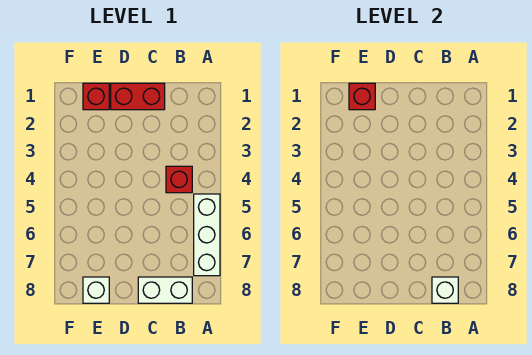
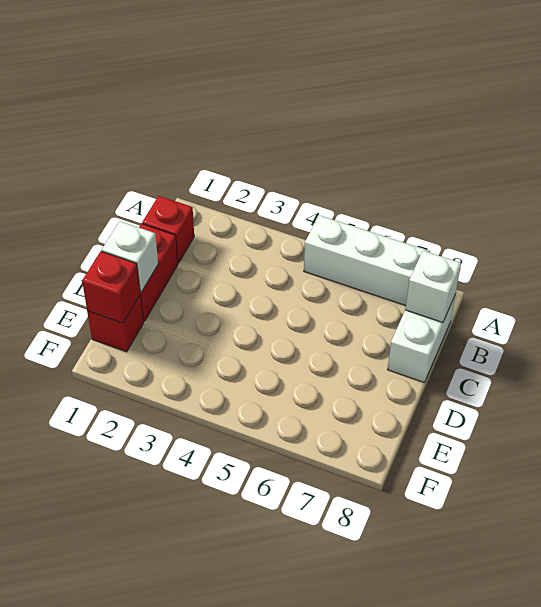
red brick B4 level 1 -> red brick B1 level 1
white brick E8 level 1 -> white brick D1 level 2

